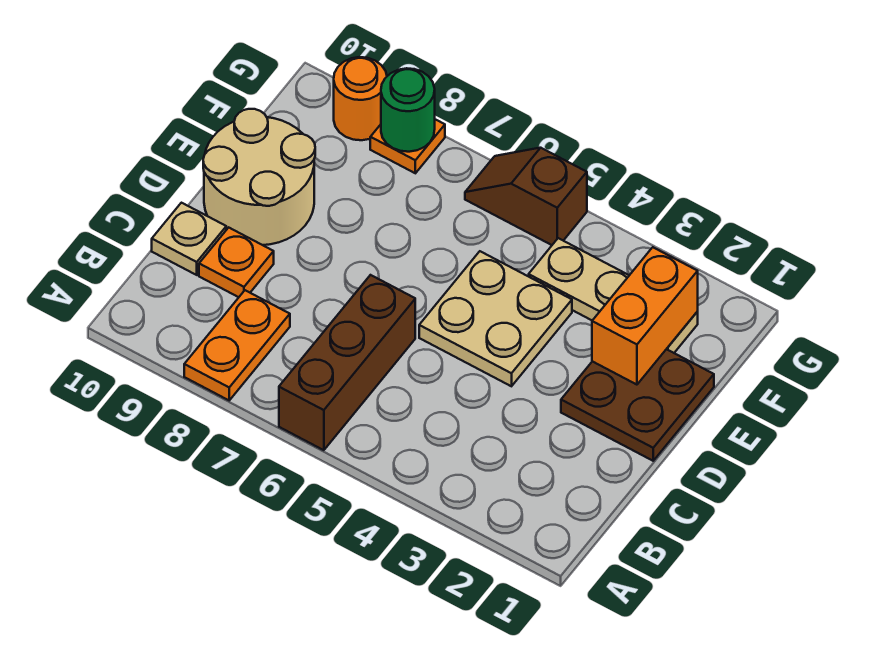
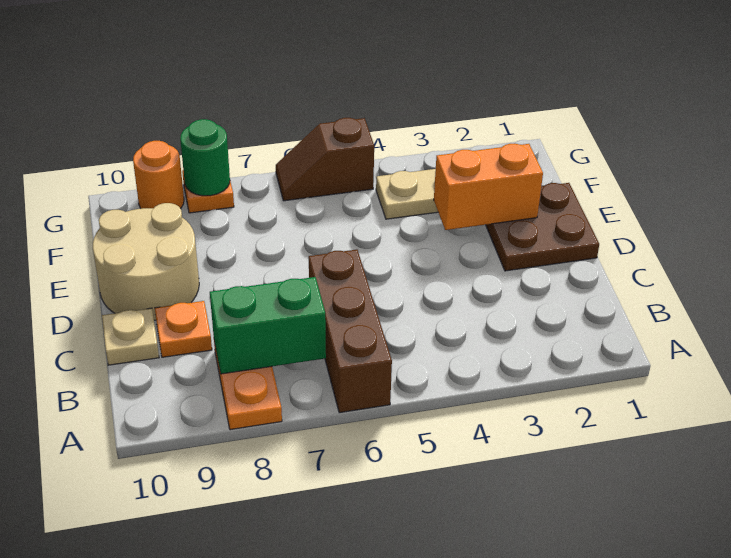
none -> green brick B7:B8 level 2
tan plate D4:E5 level 1 -> none
orange brick E2:F2 level 2 -> orange brick E2:E3 level 2

